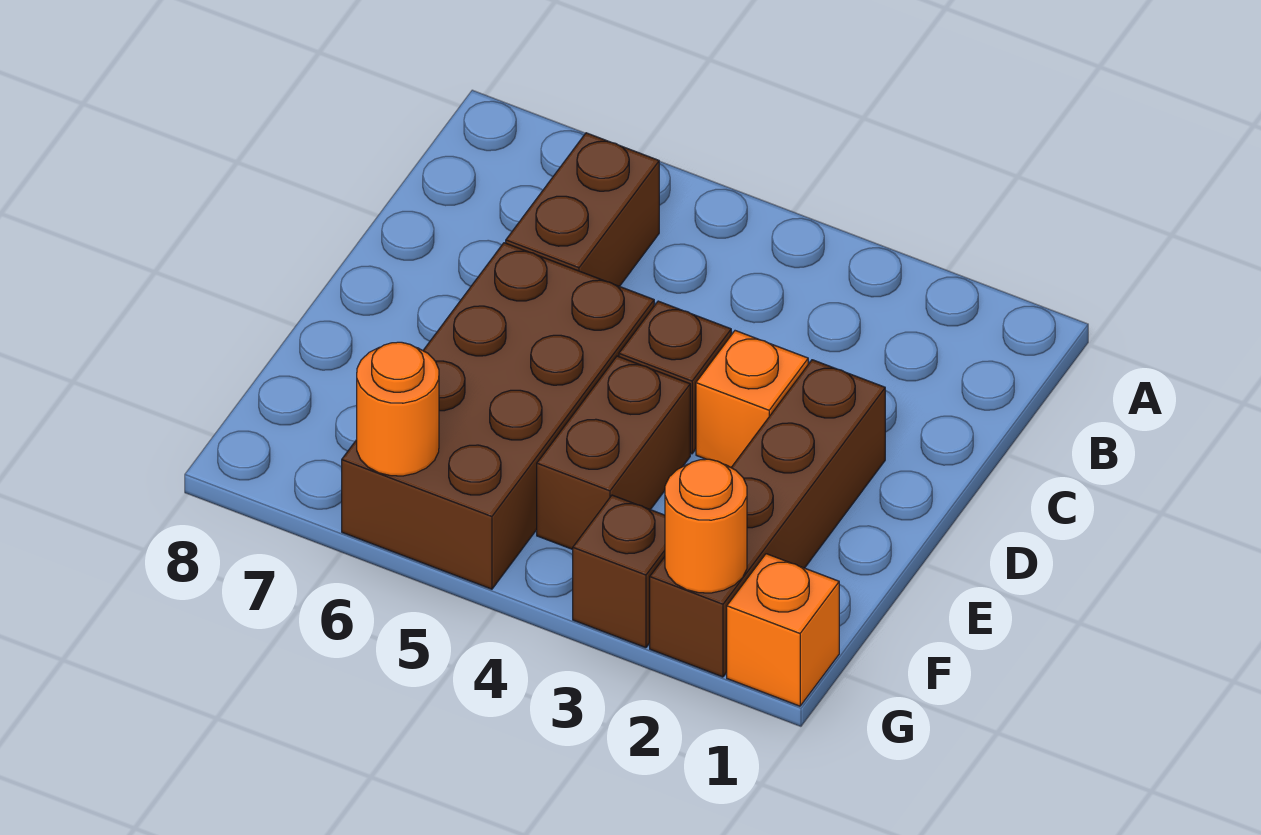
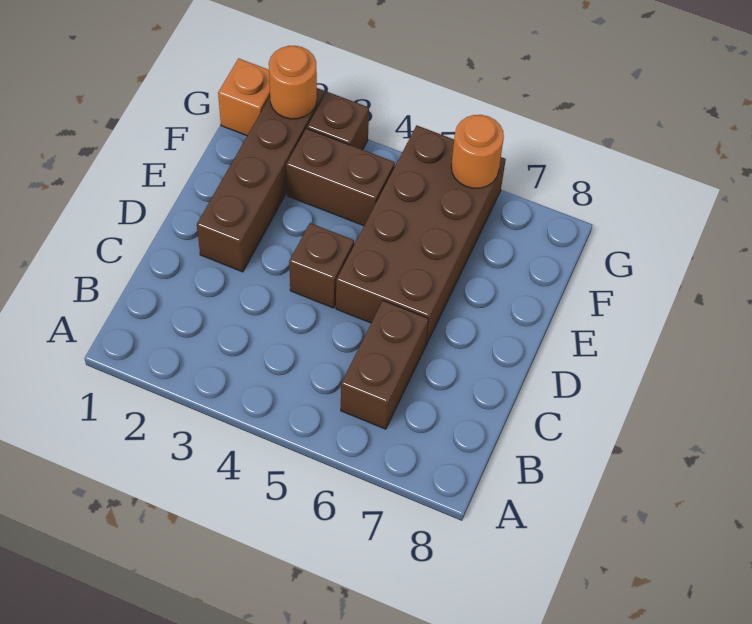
orange brick D3 level 1 -> none
brown brick E4:F4 level 1 -> brown brick F3:F4 level 1

